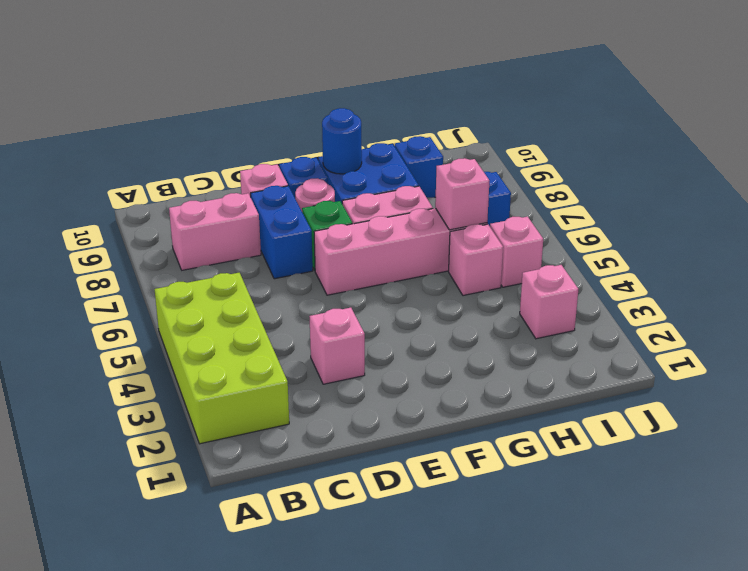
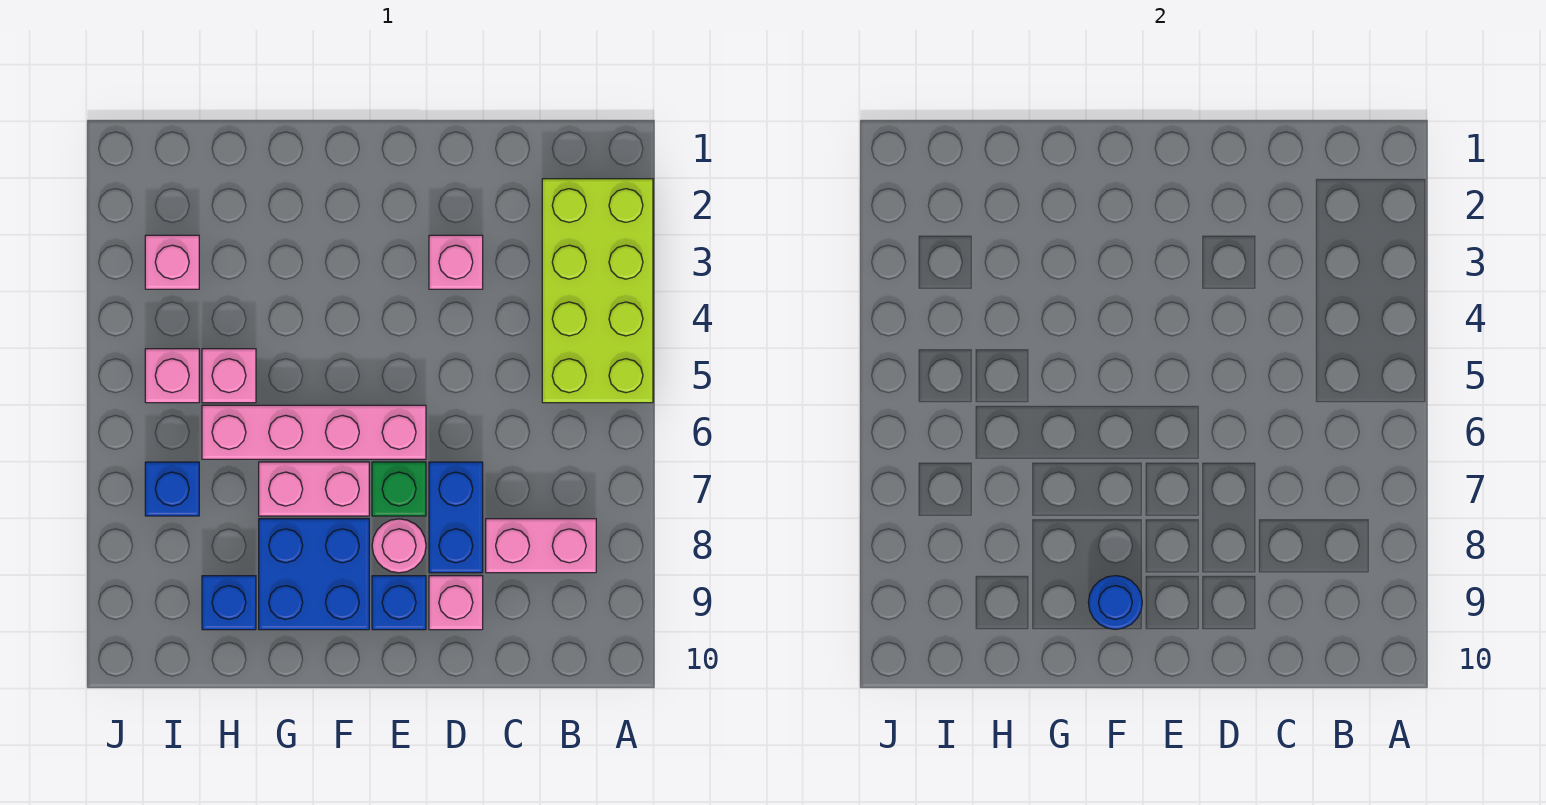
pink brick H6 level 2 -> none

